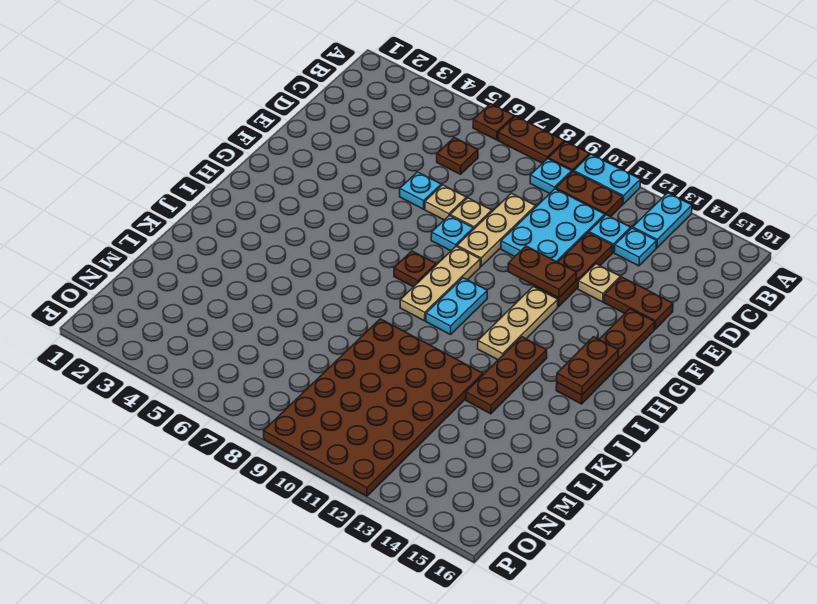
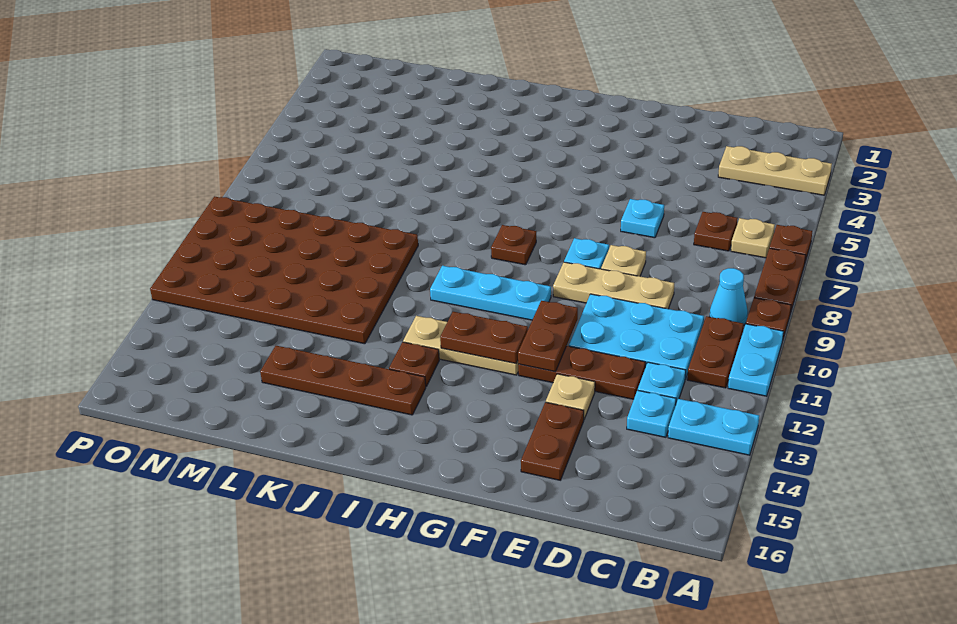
cyan plate B9 level 1 -> cyan cone B9 level 1
tan plate E7 level 1 -> tan plate B6 level 1
brown plate F15:I15 level 1 -> brown plate I14:L14 level 1
tan plate G9:I9 level 1 -> tan plate A3:C3 level 1
cyan plate H10:I10 level 1 -> cyan plate G10:I10 level 1
brown plate H15:I15 level 2 -> brown plate G12:H12 level 2
brown plate I13:K13 level 1 -> brown plate I13 level 1

